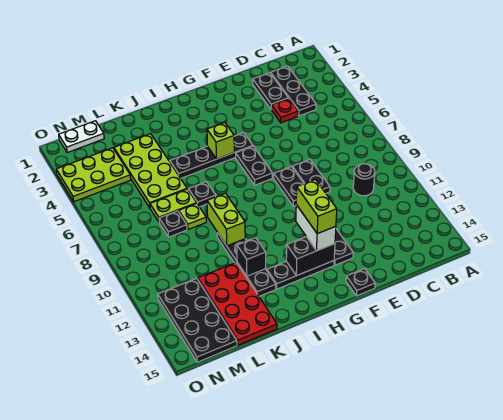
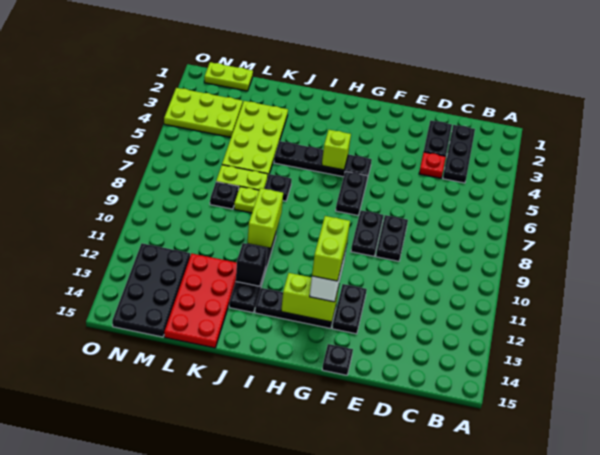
black round brick C10 level 1 -> none
black brick G13:H13 level 2 -> lime brick G13:H13 level 2
white plate M1:N1 level 1 -> lime plate M1:N1 level 1

